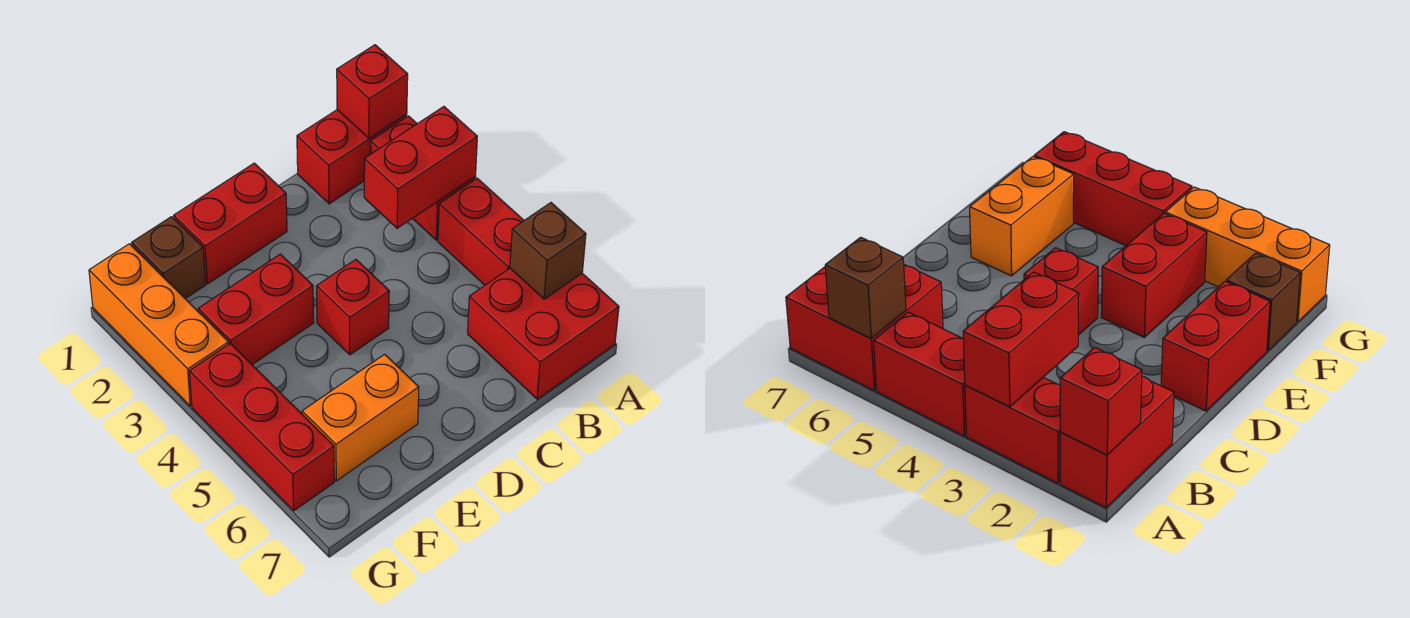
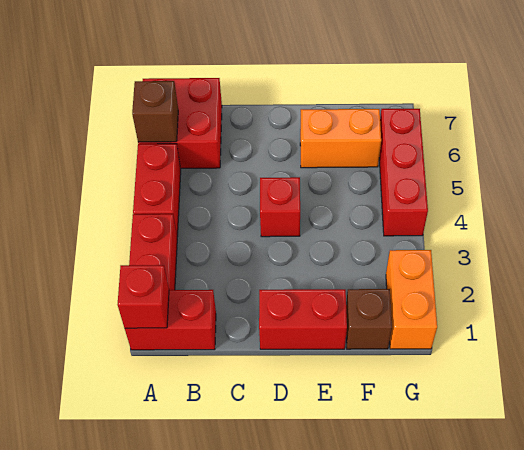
red brick A3:B3 level 2 -> none
red brick E3:F3 level 1 -> none
orange brick G1:G3 level 1 -> orange brick G1:G2 level 1

